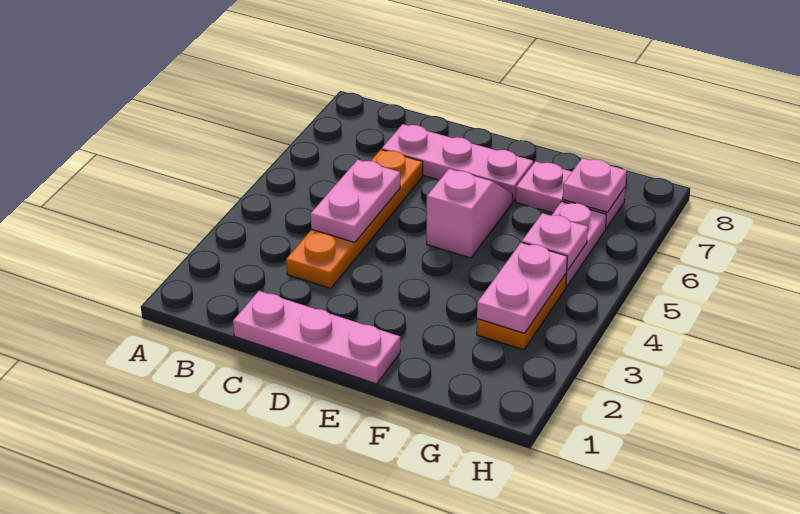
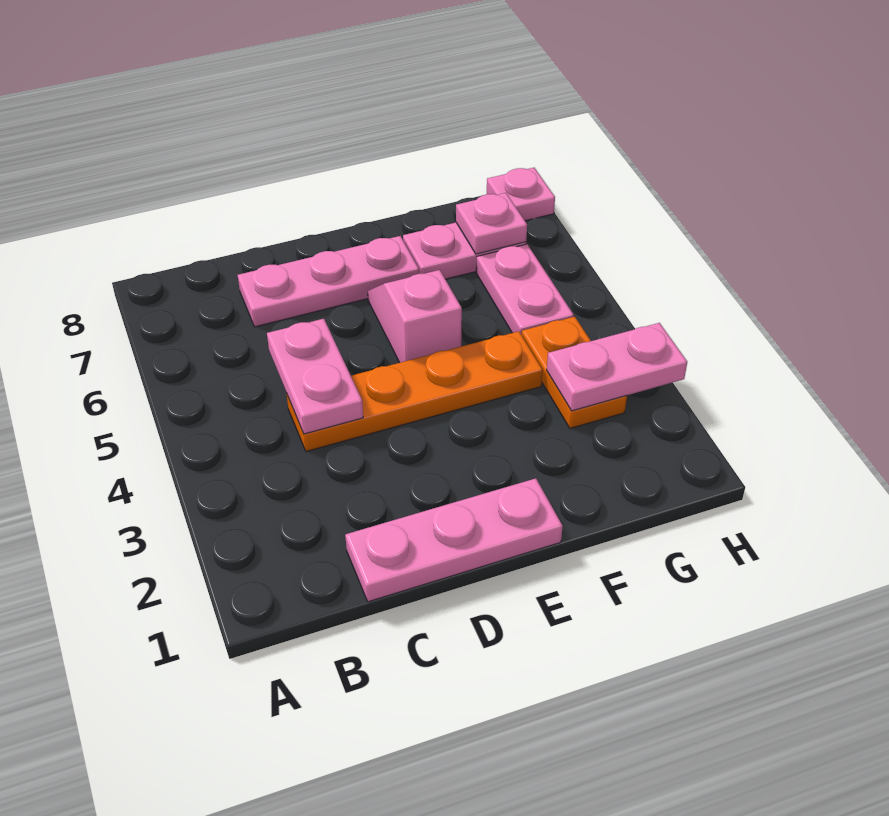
orange plate C3:C6 level 1 -> orange plate C4:F4 level 1
pink plate G3:G4 level 2 -> pink plate G3:H3 level 2
pink plate G5 level 2 -> pink plate H8 level 1

